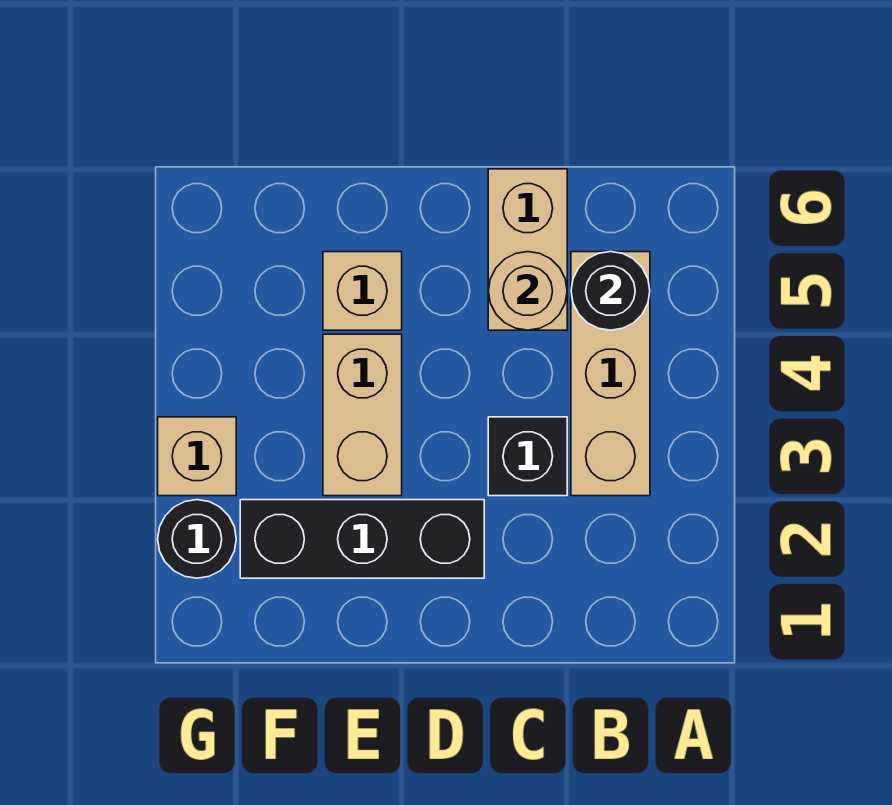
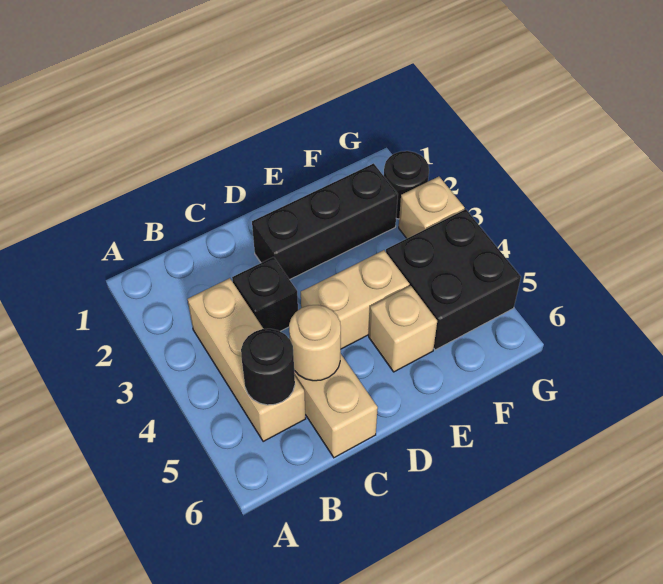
tan brick E3:E4 level 1 -> tan brick D4:E4 level 1
none -> black brick F4:G5 level 1

